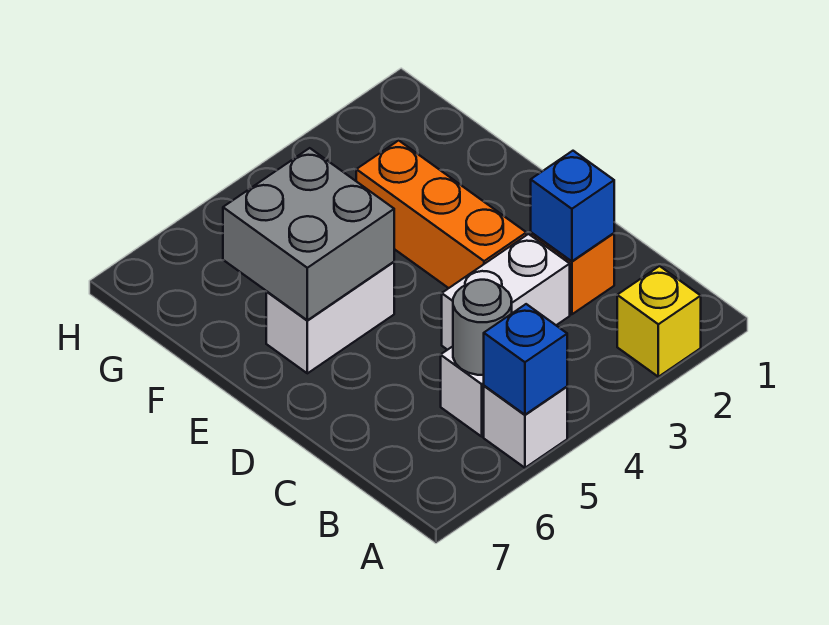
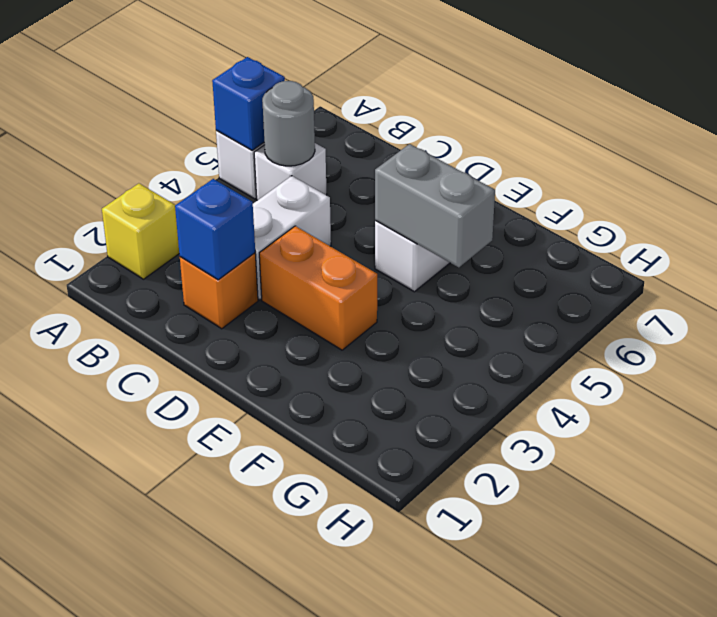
orange brick D3:F3 level 1 -> orange brick D3:E3 level 1
grey brick E5:F6 level 2 -> grey brick E5:F5 level 2

